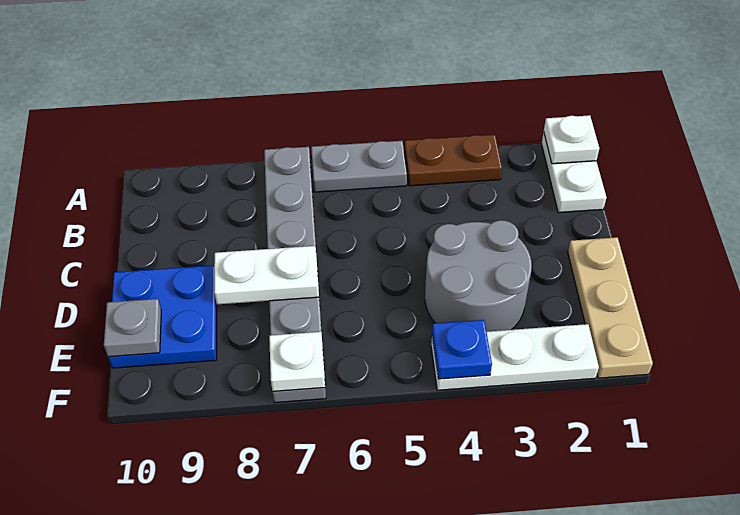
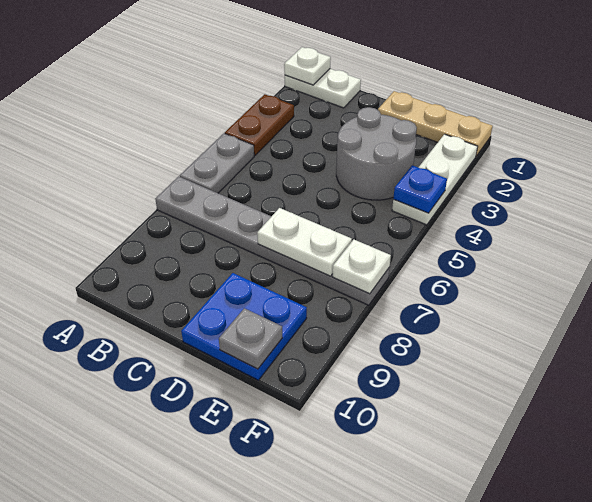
white plate D7:D8 level 2 -> white plate D7:E7 level 2

